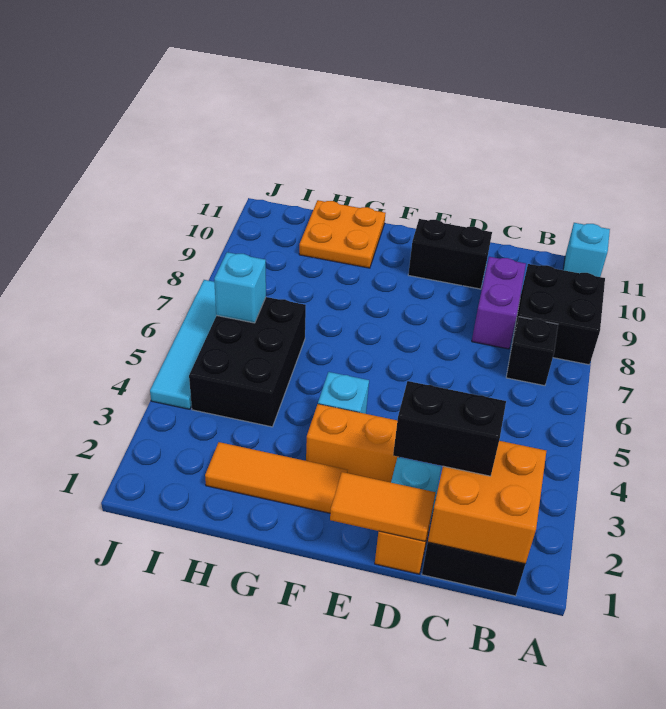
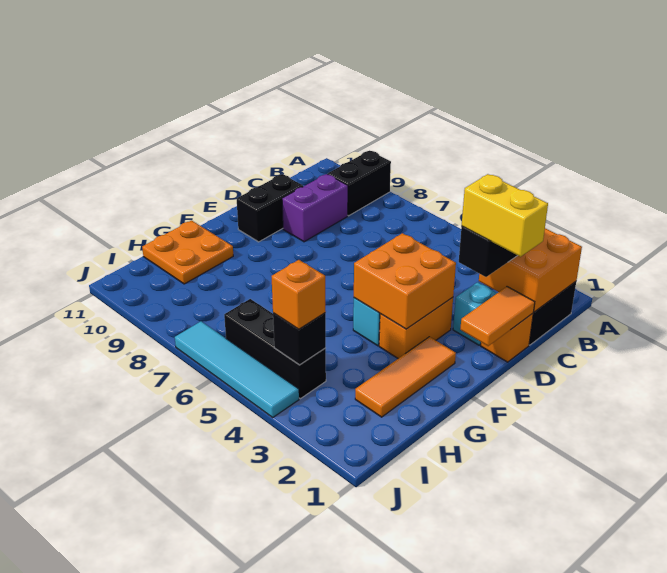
black brick A8:B9 level 1 -> black brick A9:B9 level 1
cyan brick A11 level 1 -> none
black brick B7 level 1 -> black brick I4 level 2
purple brick C8:C9 level 1 -> purple brick C9:D9 level 1
none -> yellow brick D1:D2 level 4
none -> orange brick E3:F4 level 2
black brick H4:I6 level 1 -> black brick I4:I6 level 1
none -> orange brick I4 level 3
cyan brick I6 level 2 -> none

